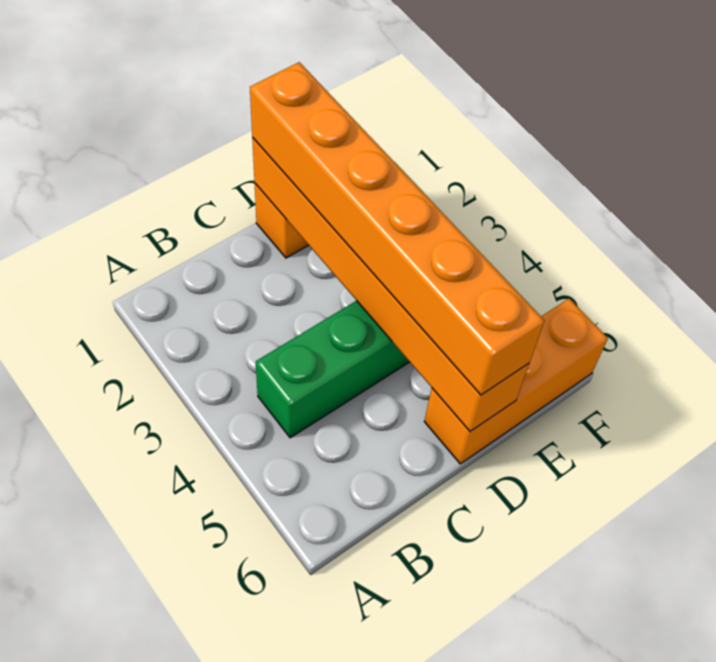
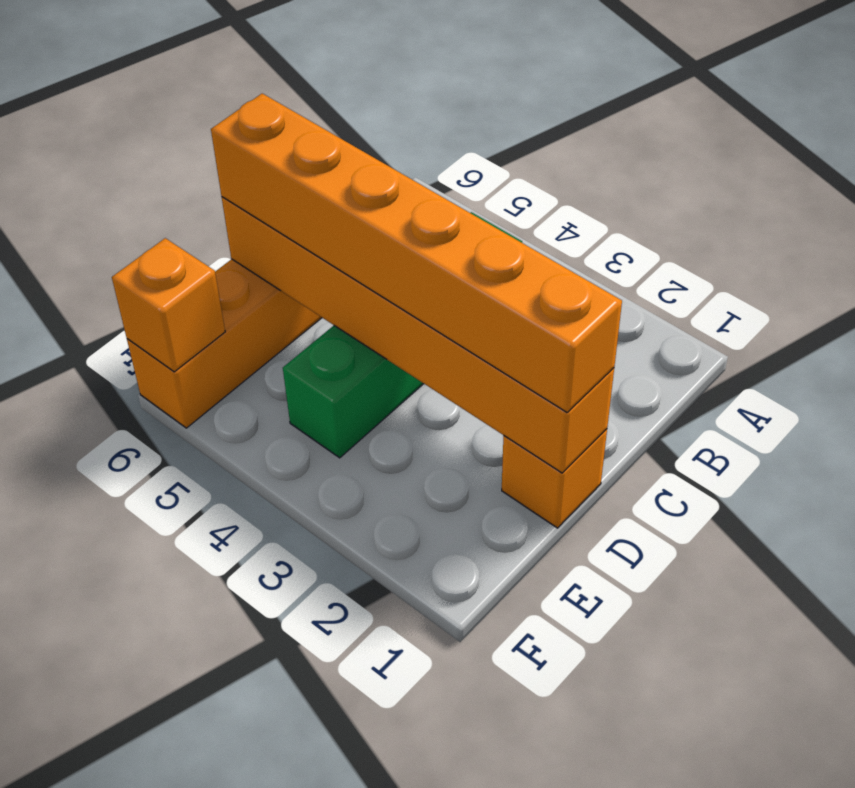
none -> orange brick F6 level 2

